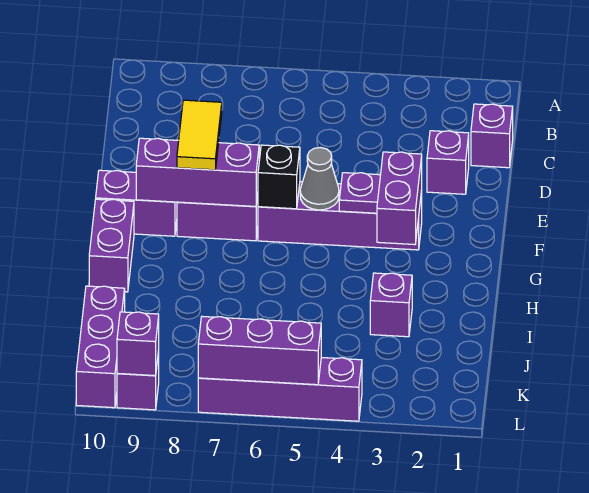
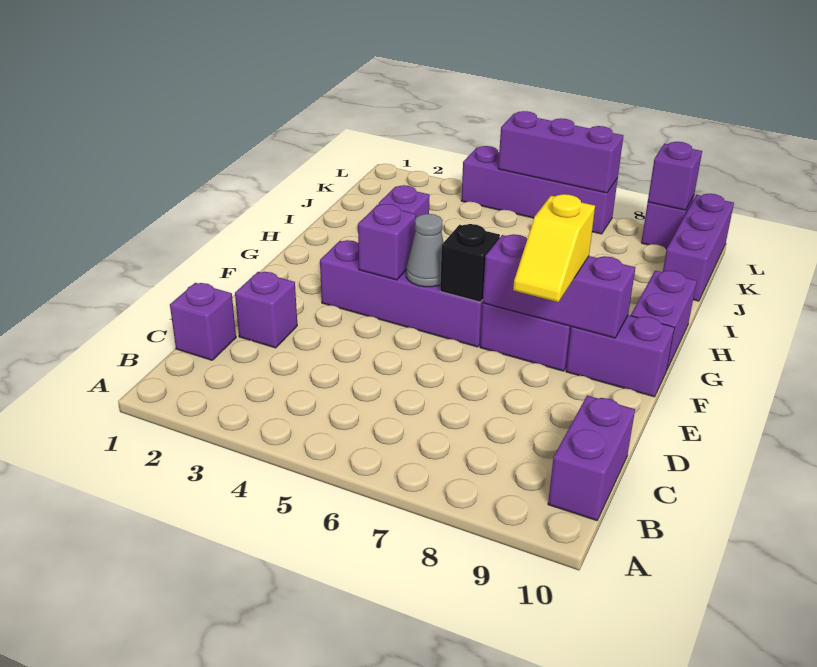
yellow tile E8:F8 level 3 -> yellow slope E8:F8 level 3 top F
purple brick F3:G3 level 2 -> purple brick B10:C10 level 1
purple plate F4 level 2 -> purple brick F4 level 2

